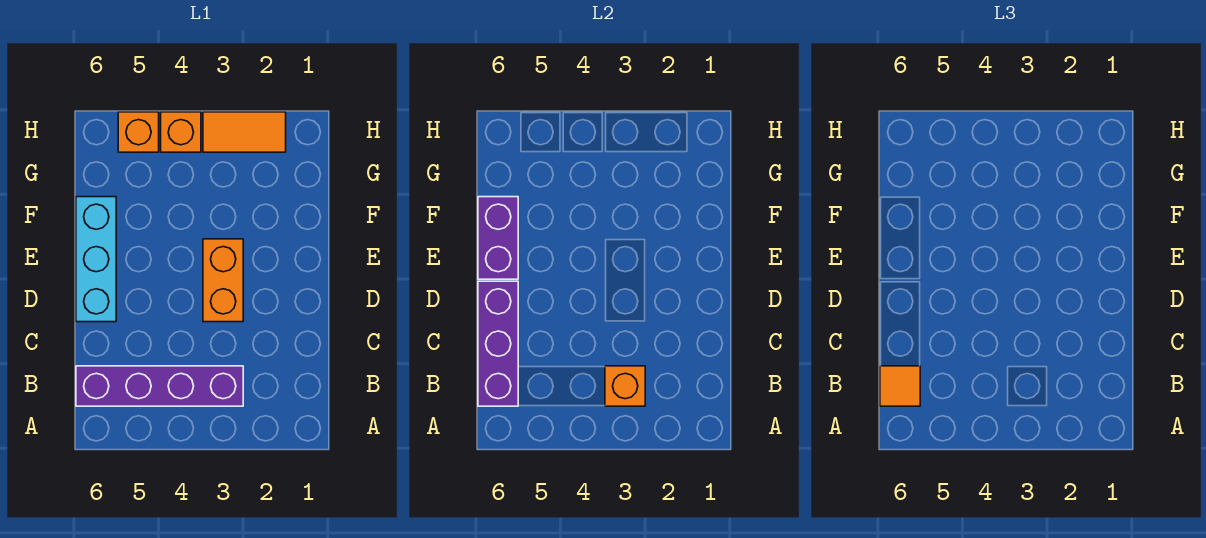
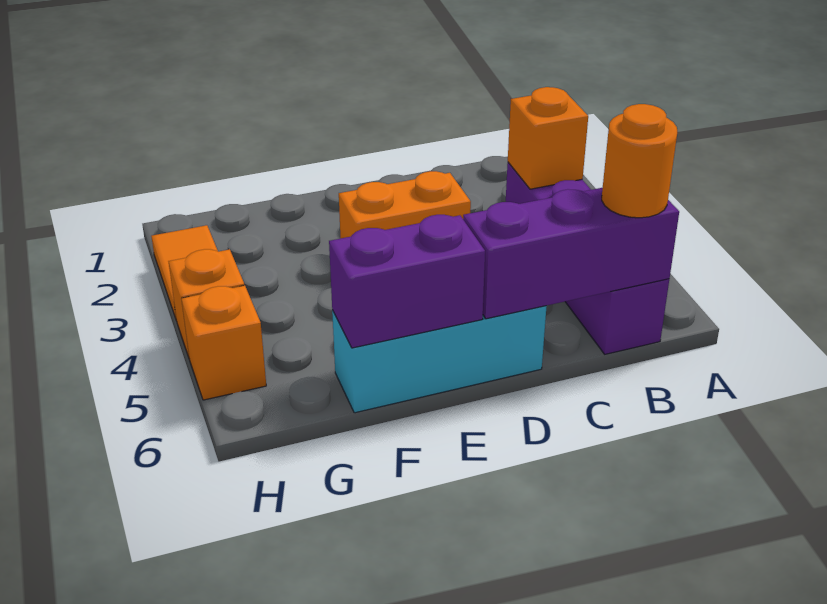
orange tile B6 level 3 -> orange round brick B6 level 3

